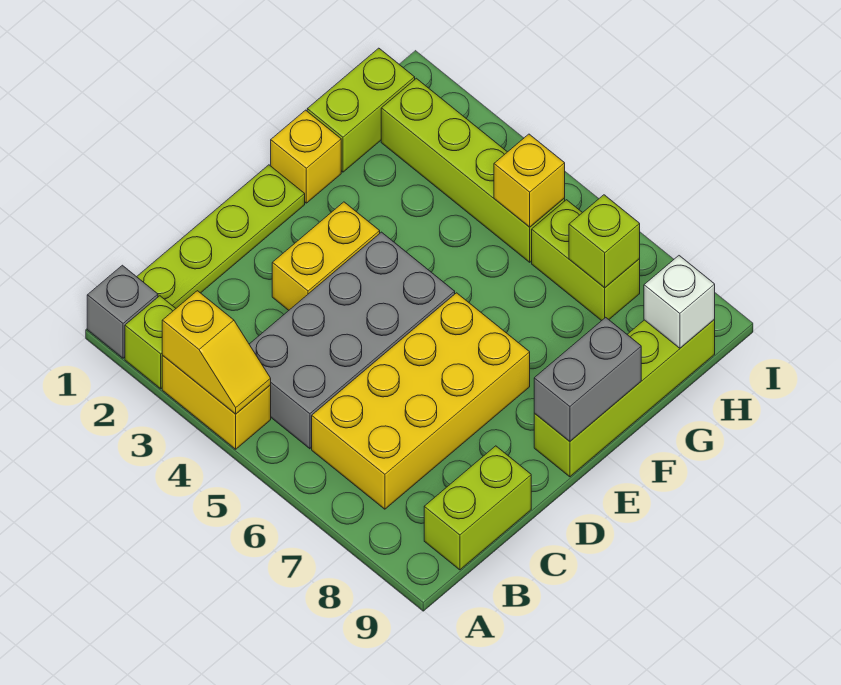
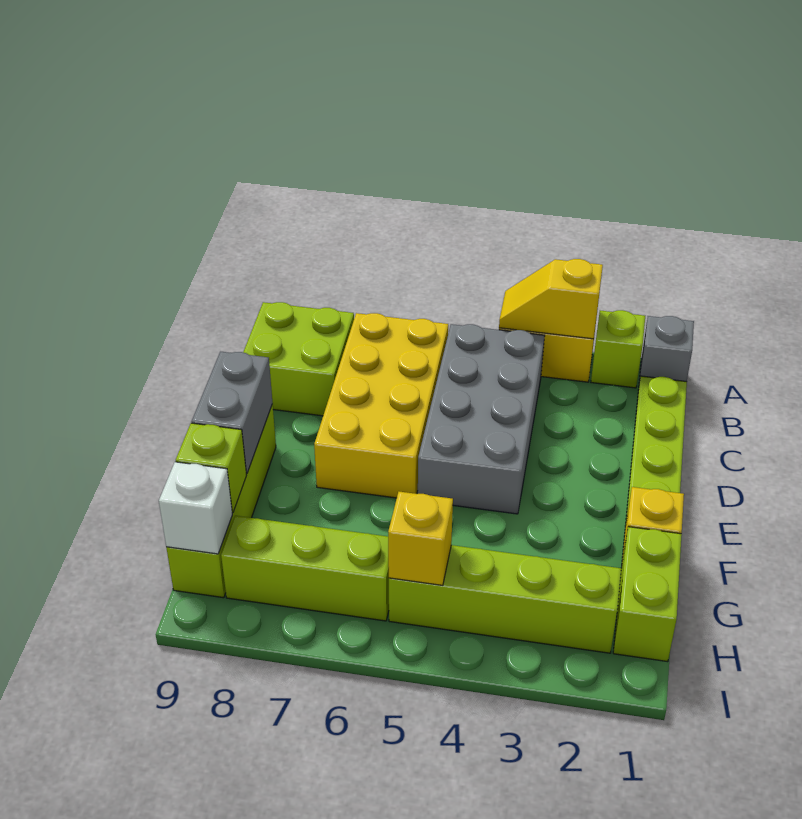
lime brick B9:C9 level 1 -> lime brick B8:C9 level 1
yellow brick D3:E3 level 1 -> none
lime brick H6:H7 level 1 -> lime brick H6:H8 level 1
lime brick H7 level 2 -> lime brick G9 level 2

